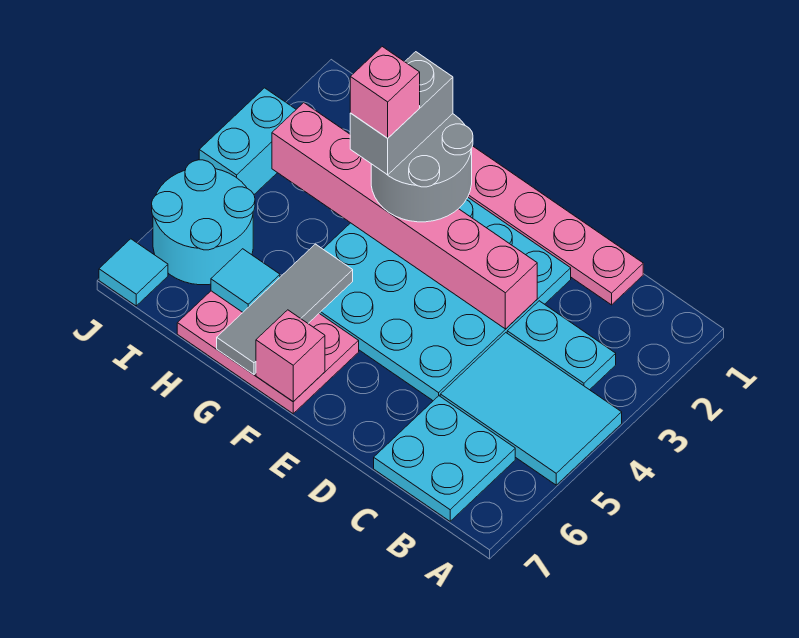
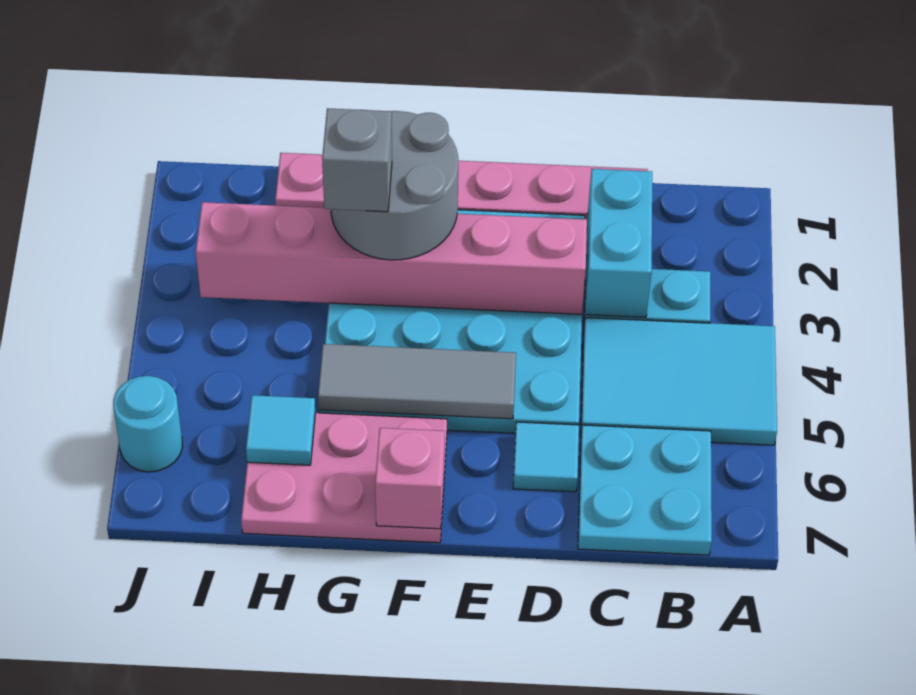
grey brick G2:G3 level 4 -> grey brick G3 level 4
pink brick G3 level 5 -> none
grey tile G5:G7 level 2 -> grey tile E5:G5 level 2
cyan round brick I5:J6 level 1 -> cyan round brick J6 level 1
cyan brick J3:J4 level 1 -> cyan brick C2:C3 level 2
cyan tile J7 level 1 -> cyan tile D6 level 1

